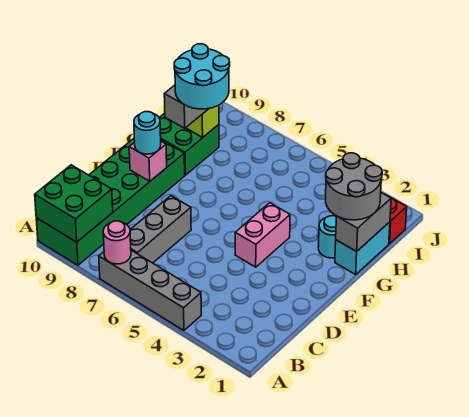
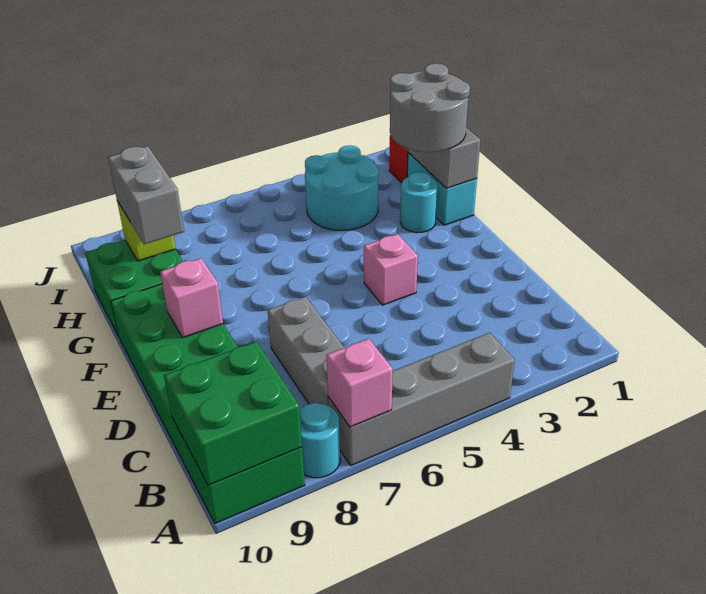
pink round brick A7 level 2 -> pink brick A7 level 2
pink brick E4:F4 level 1 -> pink brick E4 level 1
cyan round brick E9 level 3 -> cyan round brick A8 level 1
cyan round brick G8:H9 level 4 -> cyan round brick H3:I4 level 1

